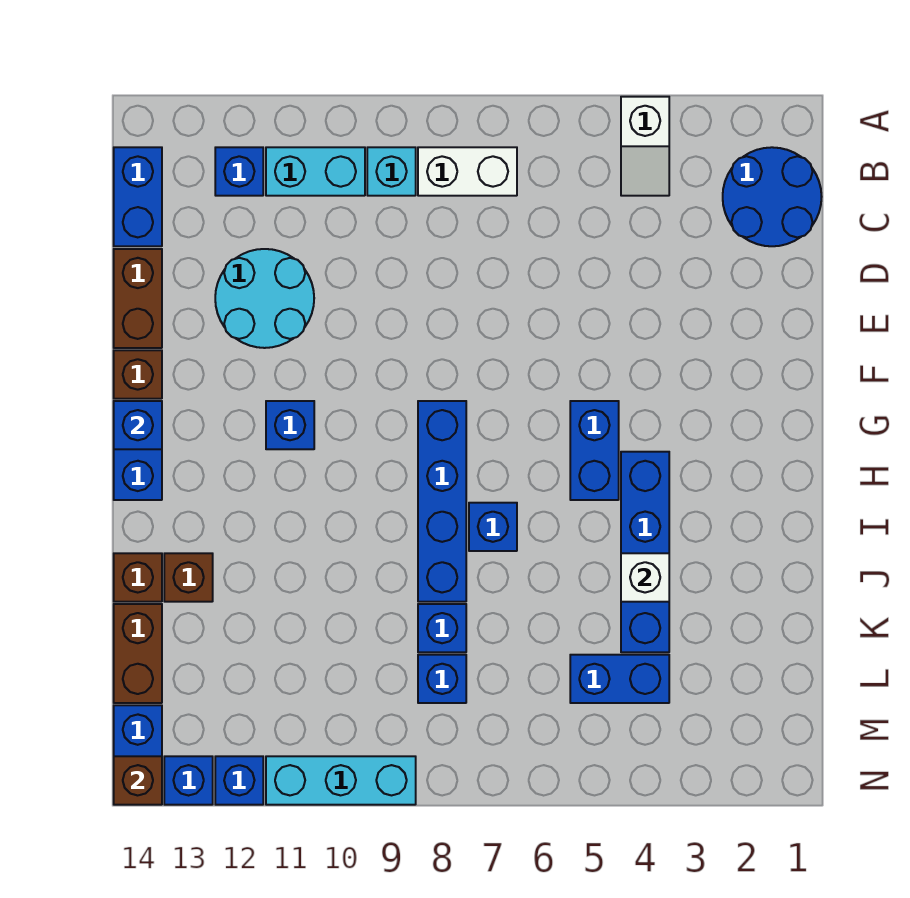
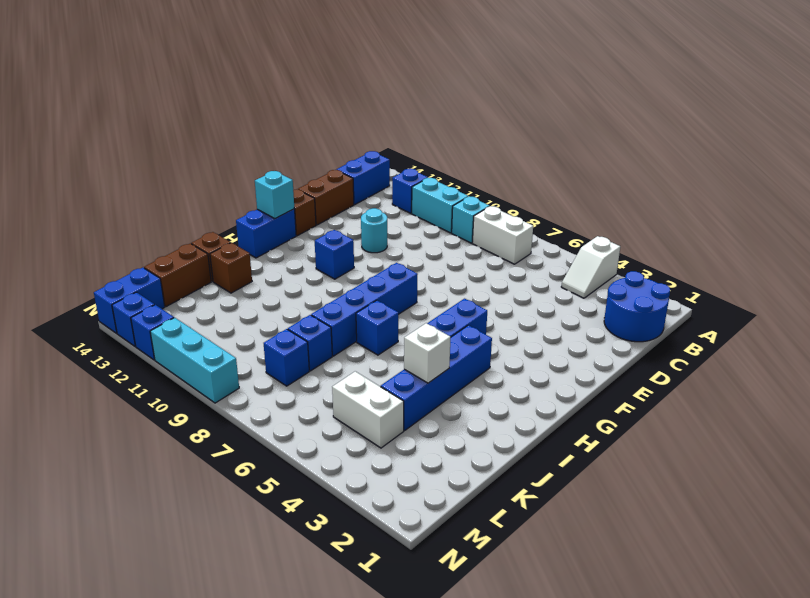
cyan round brick D11:E12 level 1 -> cyan round brick E11 level 1
blue brick G14 level 2 -> cyan brick G14 level 2
blue brick L4:L5 level 1 -> white brick L4:L5 level 1
brown brick N14 level 2 -> none

